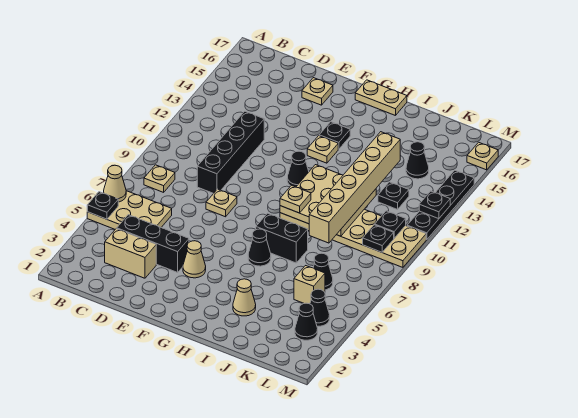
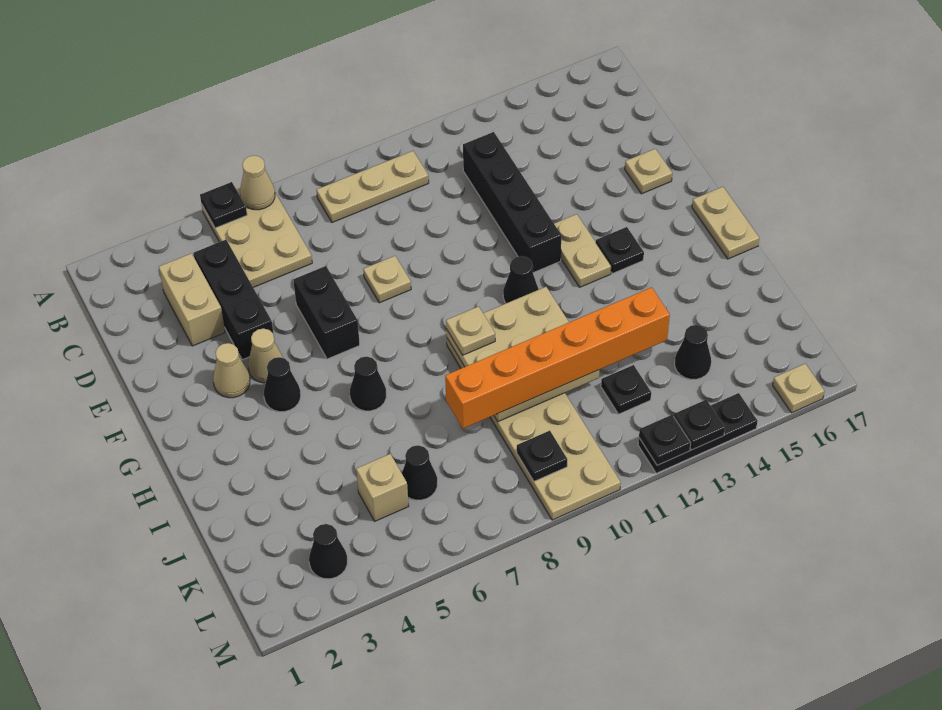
tan plate B8 level 1 -> tan plate B8:B10 level 1
black brick D9:D12 level 1 -> black brick C12:F12 level 1
tan plate G13 level 1 -> tan plate F13:G13 level 1
black brick H7:I7 level 1 -> black brick E6:F6 level 1
tan cone I3 level 1 -> tan cone F3 level 1
tan brick J8:J13 level 3 -> orange brick J8:J13 level 3
black cone L4 level 1 -> black cone G4 level 1
black plate L10 level 2 -> black plate M13 level 2
black plate M11:M14 level 1 -> black plate M12:M14 level 1

